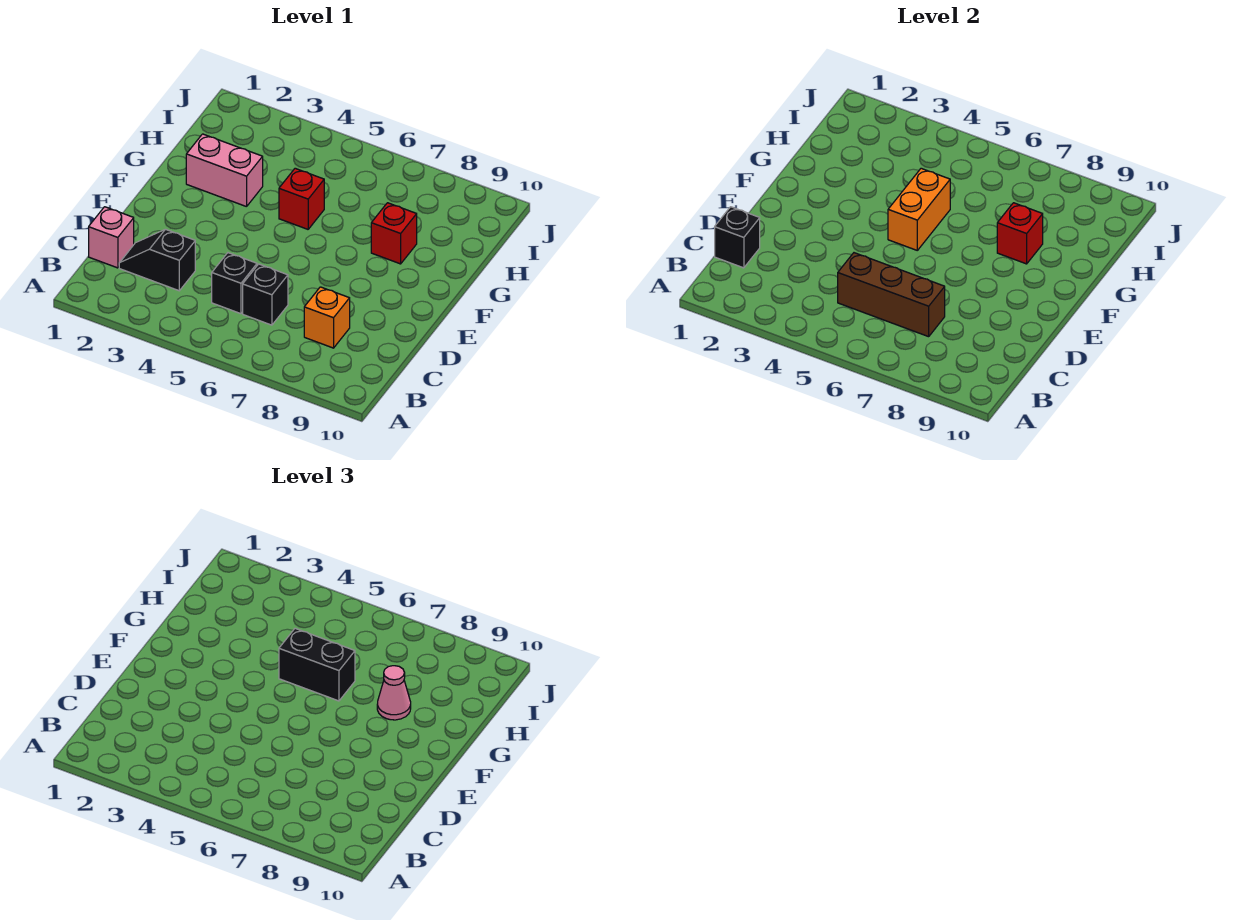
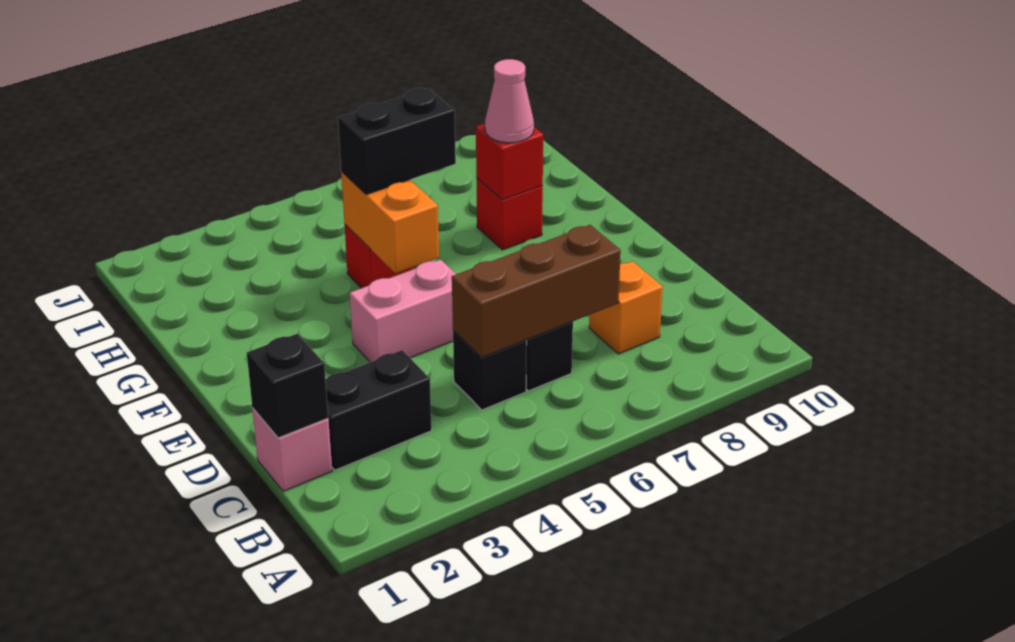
black slope C2:C3 level 1 top 3 -> black brick C2:C3 level 1
pink brick G2:G3 level 1 -> pink brick E4:E5 level 1

